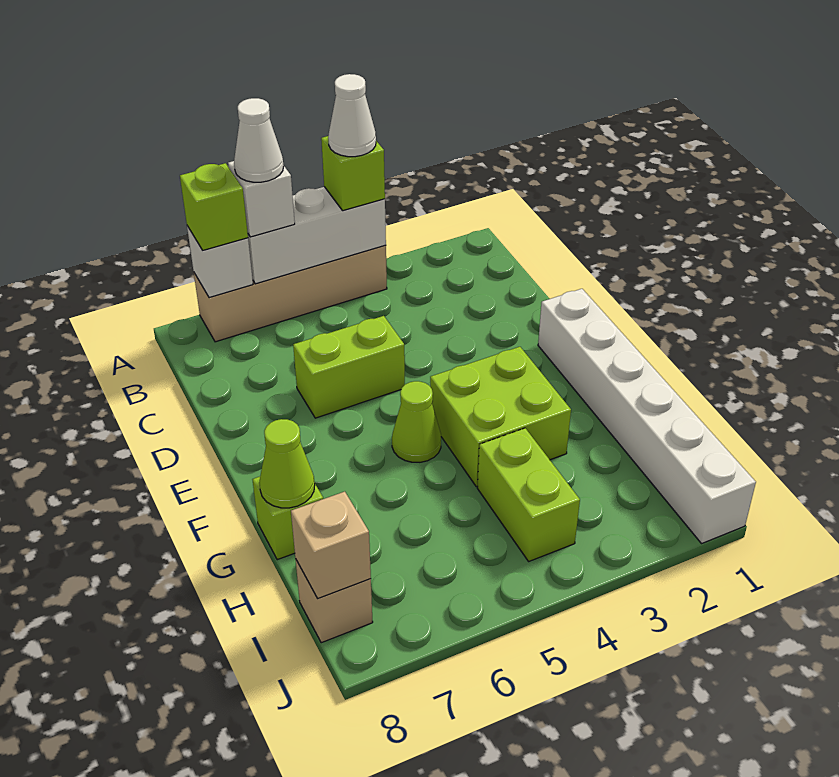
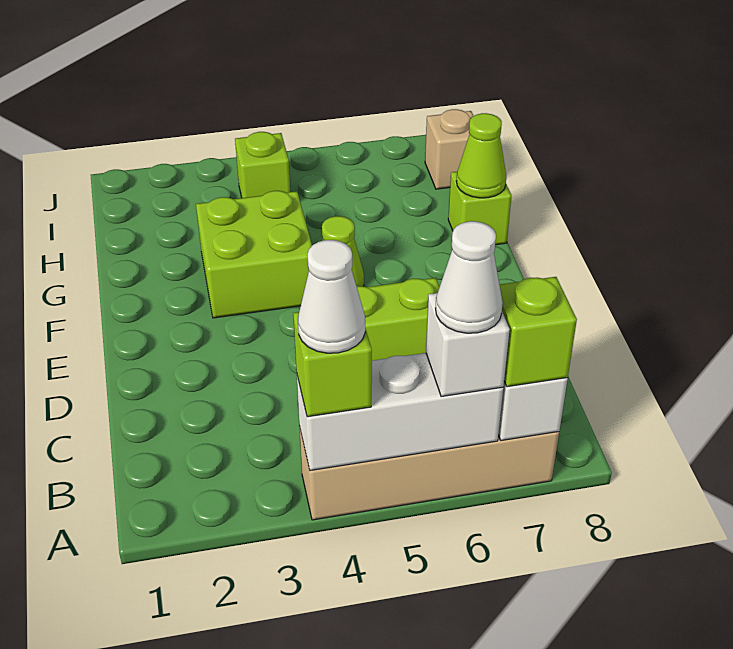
white brick E1:J1 level 1 -> none
lime brick H4:I4 level 1 -> lime brick I4 level 1
tan brick I8 level 2 -> none

